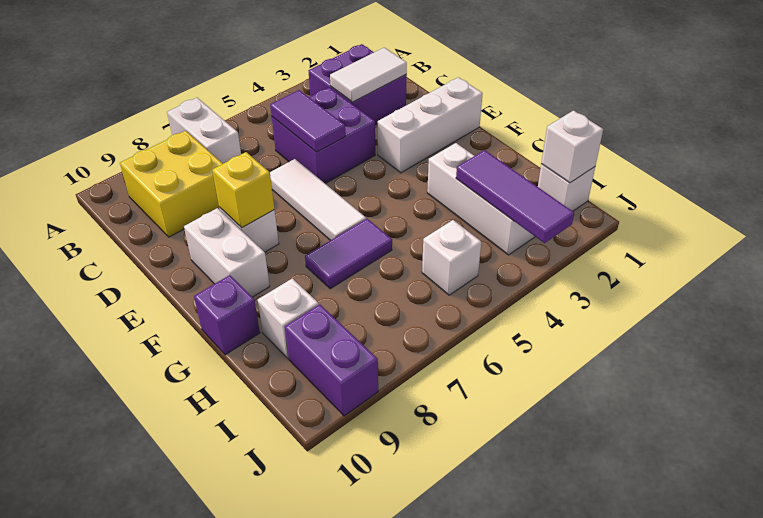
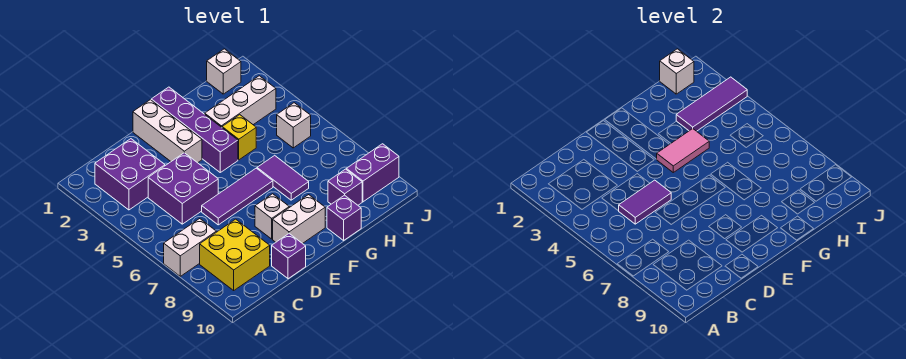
white tile C2:C3 level 2 -> none
white tile D6:F6 level 1 -> purple tile D6:F6 level 1
none -> purple brick D10 level 1
yellow brick E8 level 2 -> yellow brick G4 level 1
none -> purple brick F1:F4 level 1
none -> pink tile F4:G4 level 2
white brick H9 level 1 -> purple brick H9 level 1

